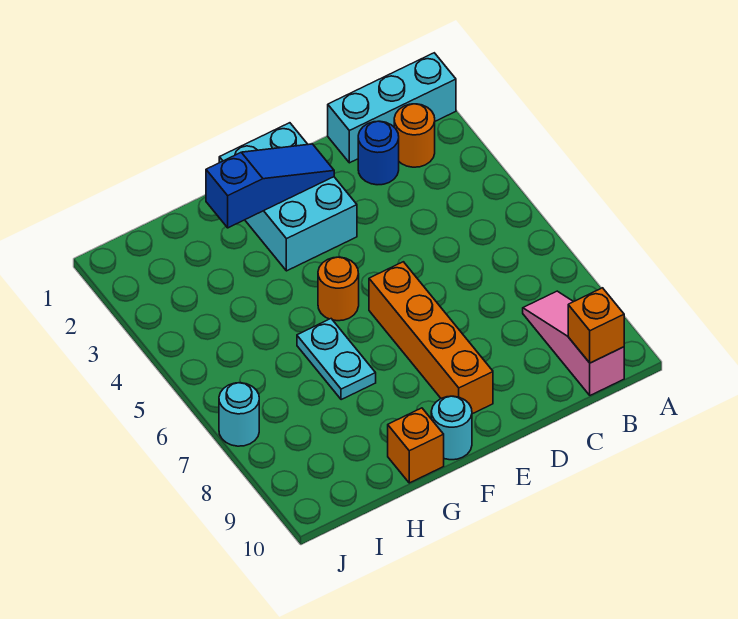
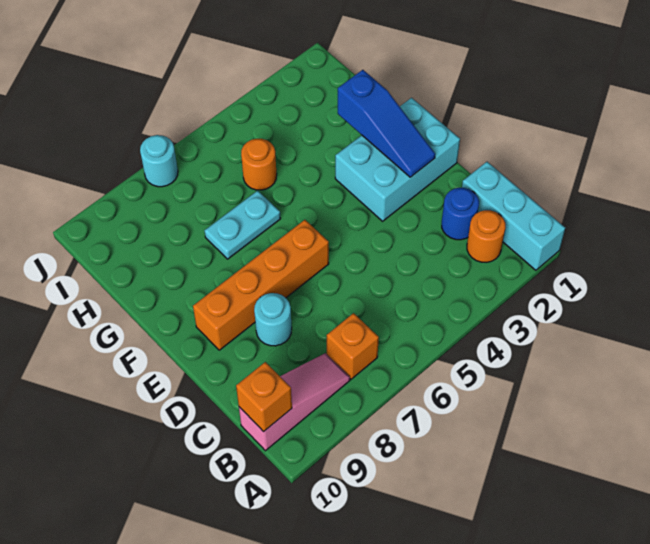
orange round brick F5 level 1 -> orange round brick H5 level 1
cyan round brick F10 level 1 -> cyan round brick D8 level 1
orange brick G10 level 1 -> orange brick B7 level 1

